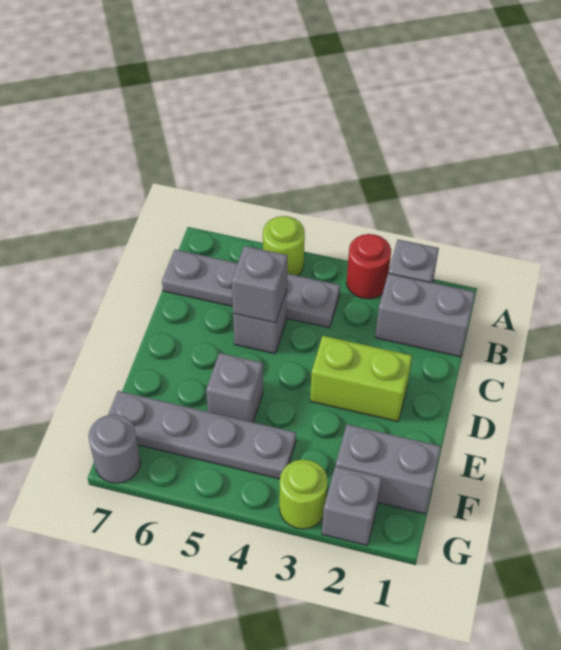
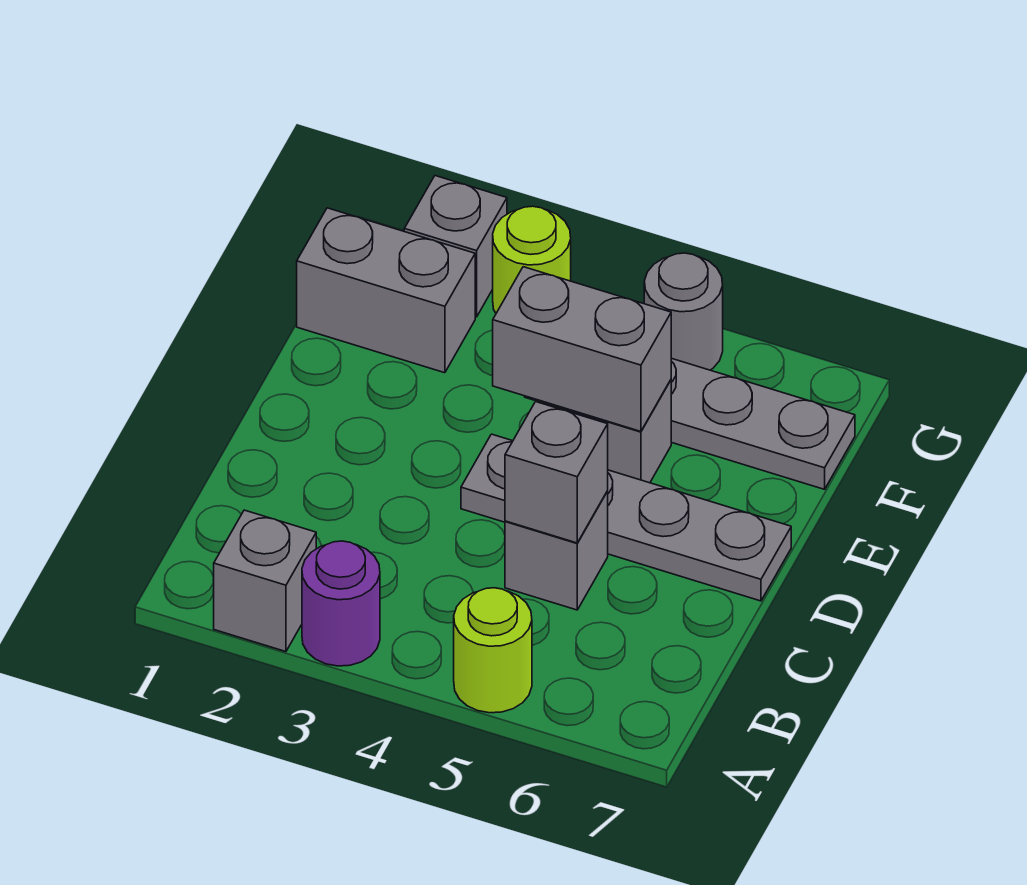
red round brick A3 level 1 -> purple round brick A3 level 1
grey brick B1:B2 level 1 -> grey brick E4:E5 level 2
grey plate B4:B7 level 1 -> grey plate D4:D7 level 1
lime brick D2:D3 level 1 -> none
grey round brick G7 level 1 -> grey round brick G5 level 1

